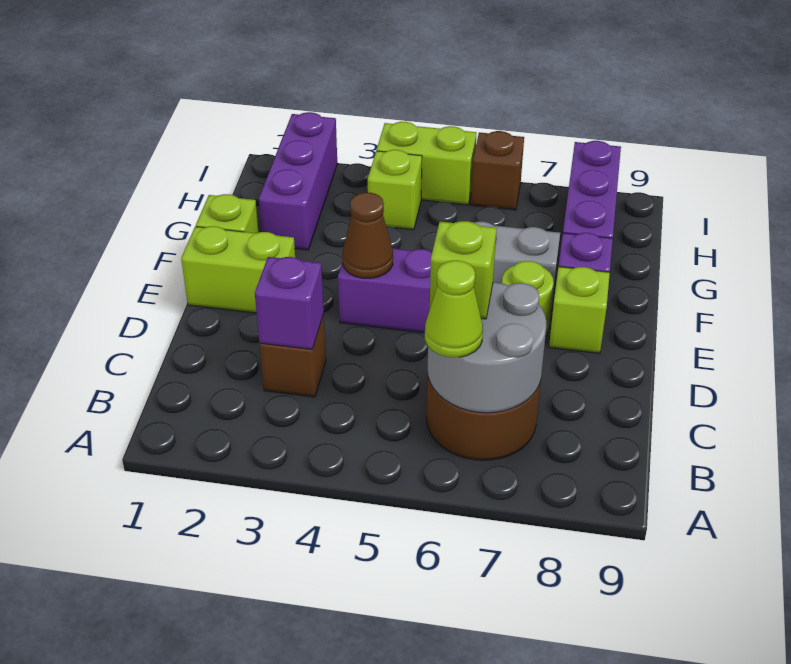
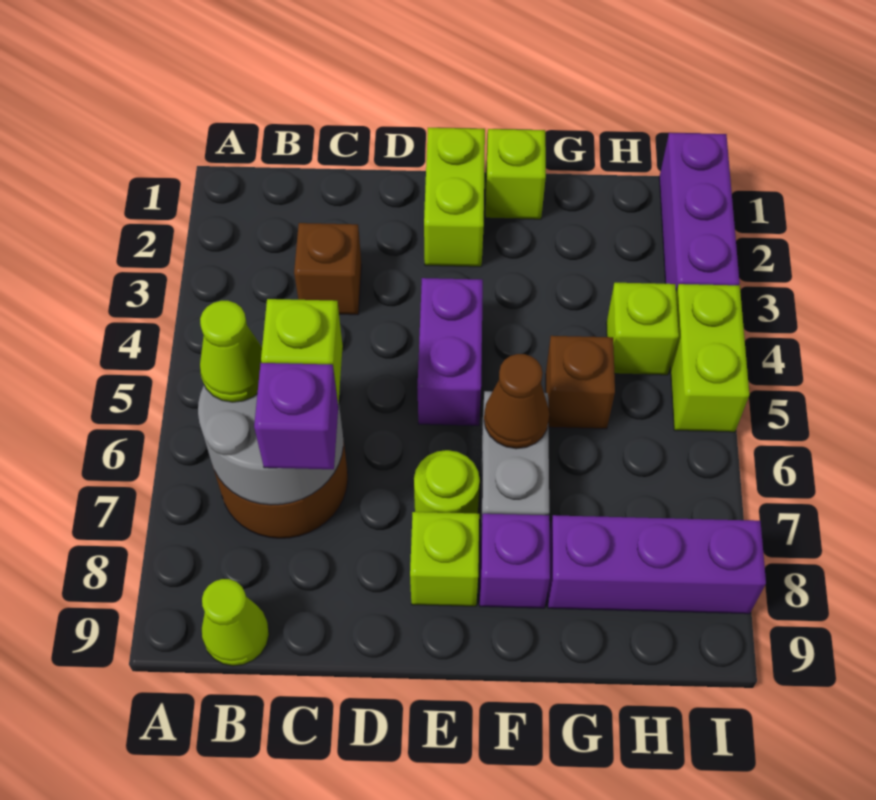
none -> lime cone B9 level 1
purple brick C3 level 2 -> purple brick C7 level 3
brown cone E4 level 2 -> brown cone F6 level 2
purple brick G2:I2 level 1 -> purple brick I1:I3 level 1
brown brick I6 level 1 -> brown brick G5 level 1

